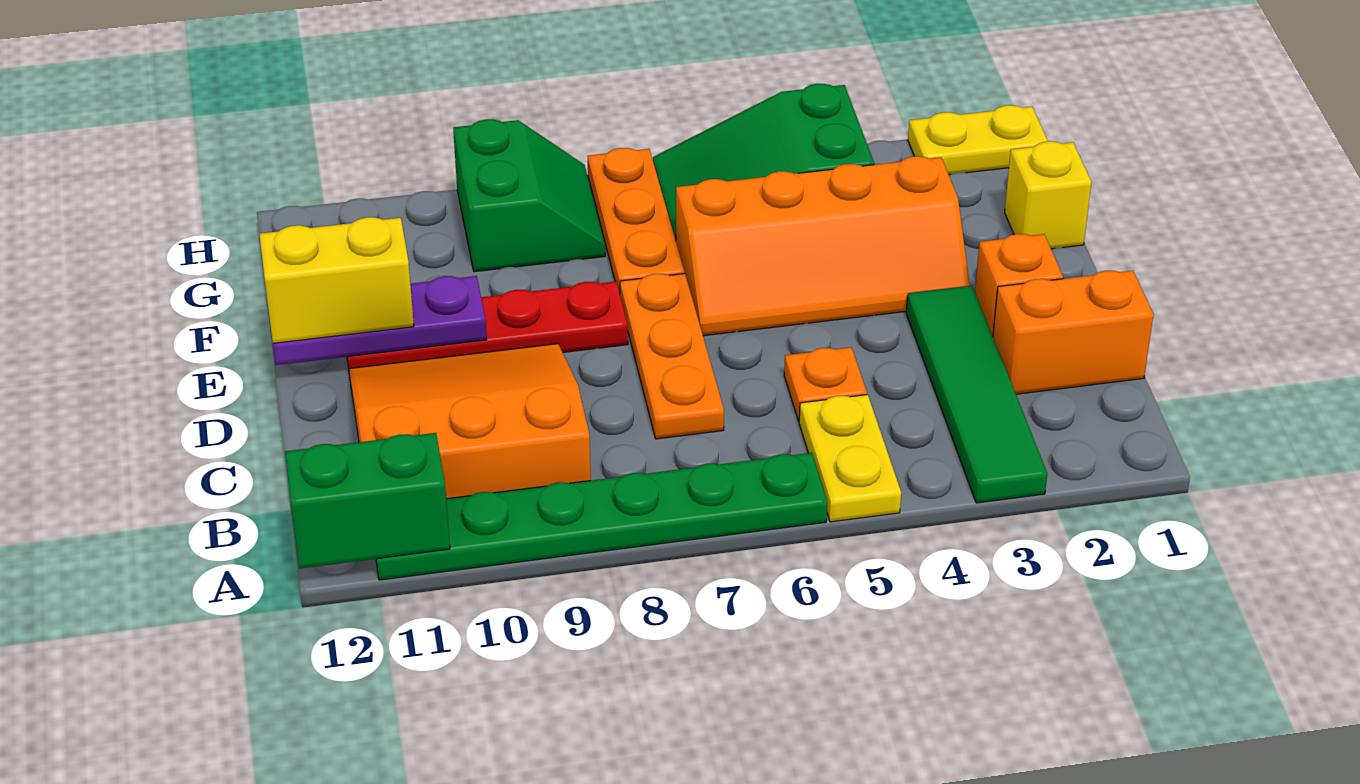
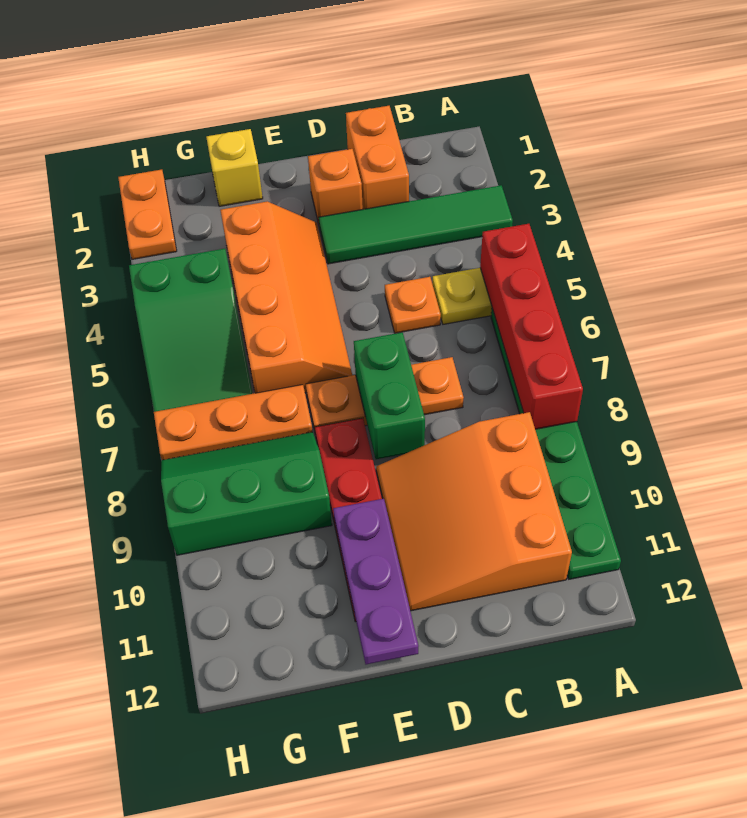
none -> red brick A5:A8 level 2
green brick A11:A12 level 2 -> green brick D7:D8 level 2
yellow brick E11:E12 level 3 -> none
green slope G8:H9 level 1 top 9 -> green slope F8:H9 level 1 top 9
yellow plate H1:H2 level 1 -> orange plate H1:H2 level 1

